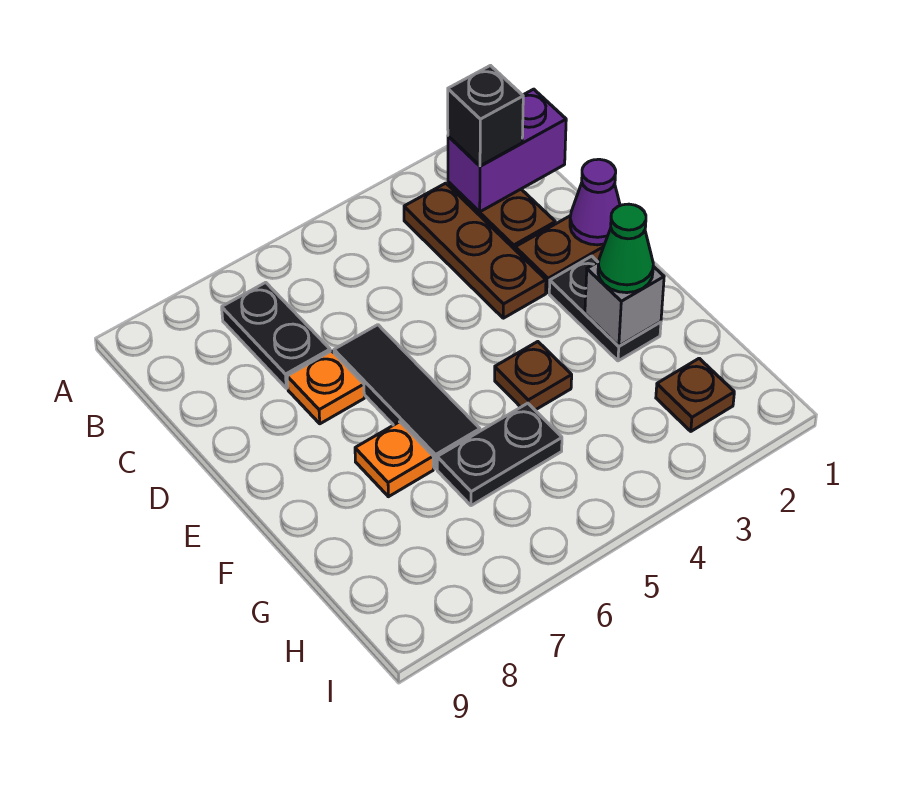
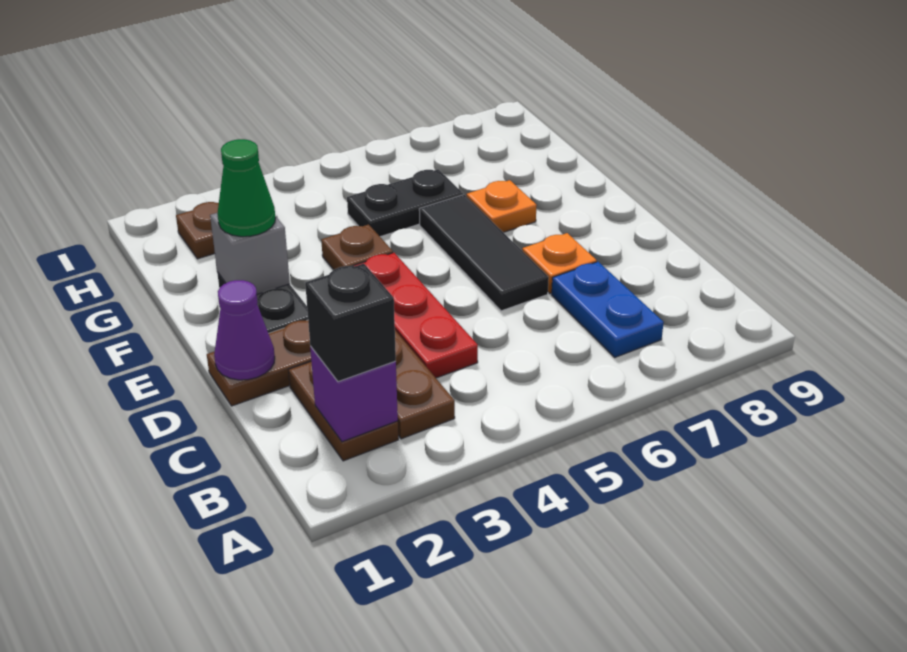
purple brick B1:B2 level 2 -> purple brick B2 level 2
black plate B7:C7 level 1 -> blue plate B7:C7 level 1
none -> red plate C4:E4 level 1

